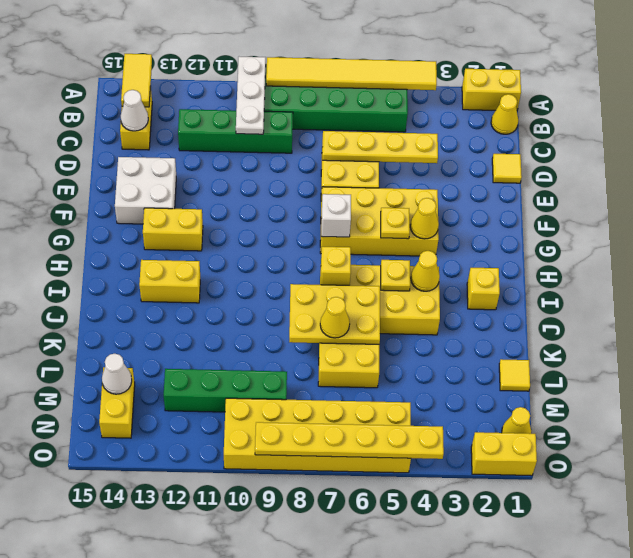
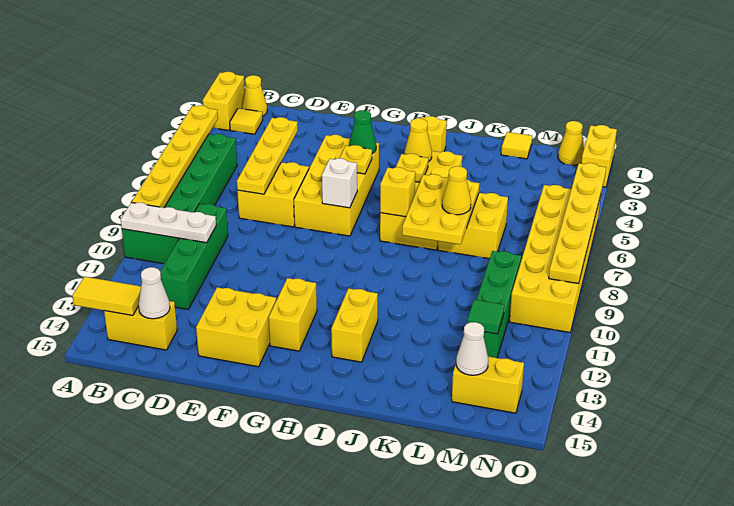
yellow tile A4:A9 level 2 -> yellow plate A4:A9 level 2
yellow tile D1 level 1 -> yellow tile B2 level 1
white brick E13:F14 level 1 -> yellow brick E13:F14 level 1
yellow cone G4 level 2 -> green cone G4 level 2
none -> green tile M12 level 2

